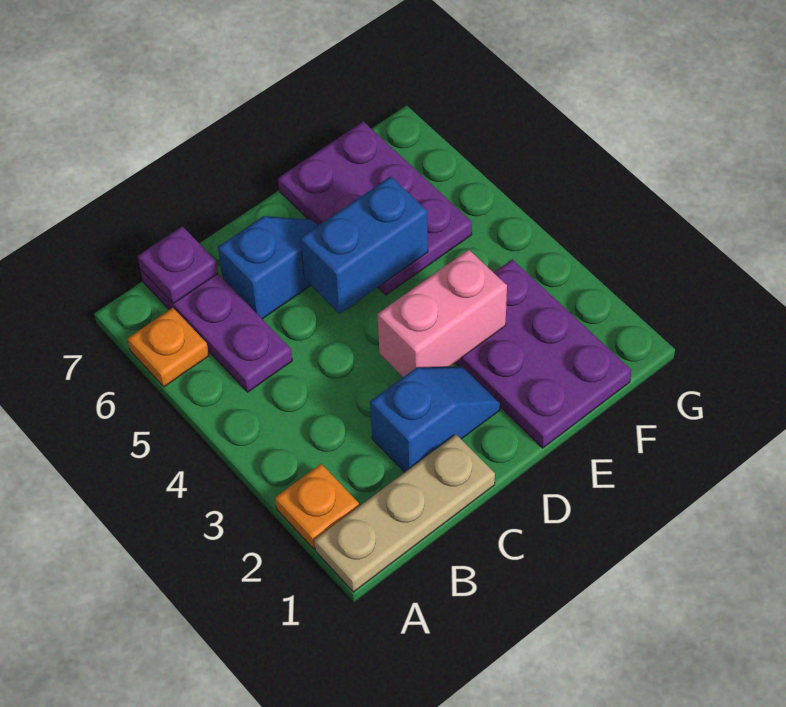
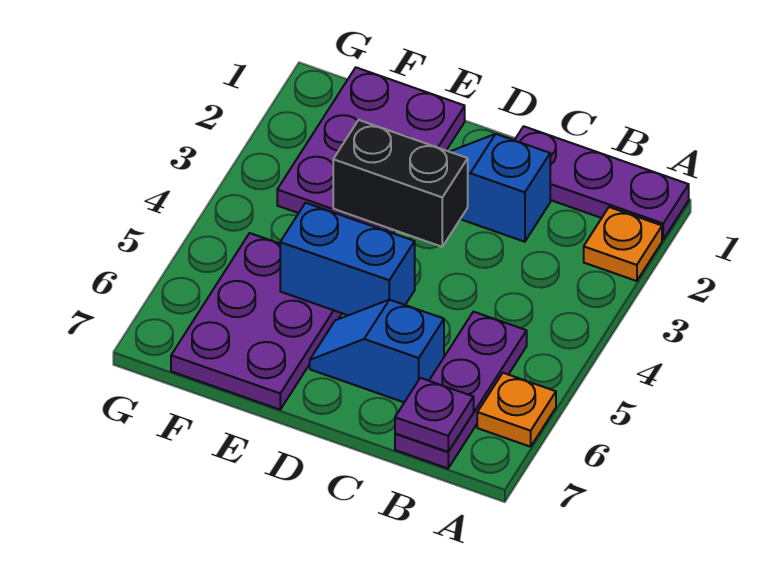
tan plate A1:C1 level 1 -> purple plate A1:C1 level 1
pink brick D3:E3 level 2 -> black brick D3:E3 level 2

